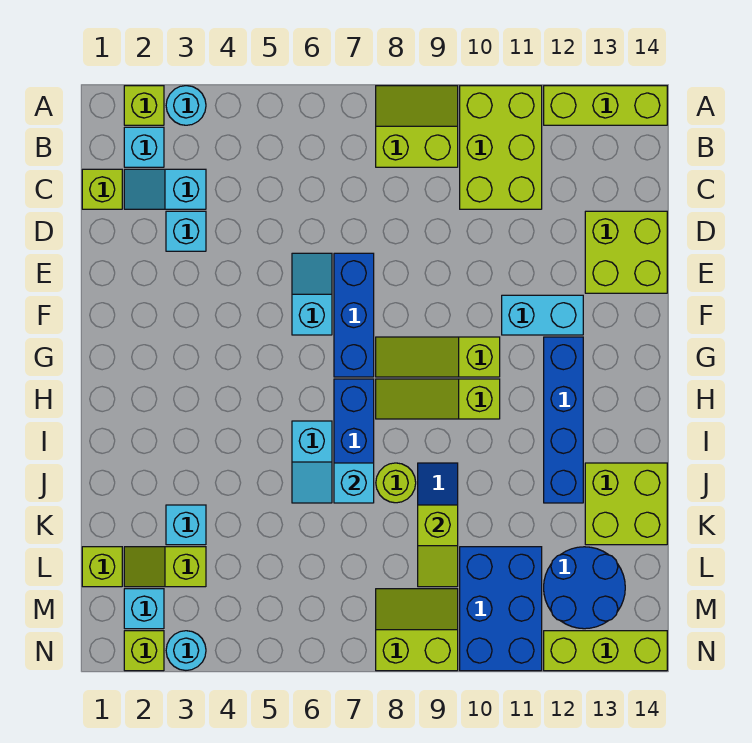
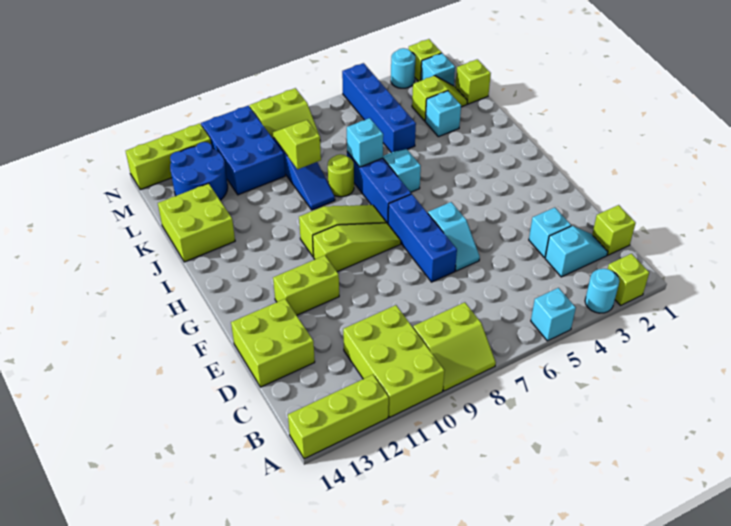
cyan brick B2 level 1 -> cyan brick A5 level 1
cyan brick F11:F12 level 1 -> lime brick F11:F12 level 1
blue brick G12:J12 level 1 -> blue brick K5:N5 level 1

